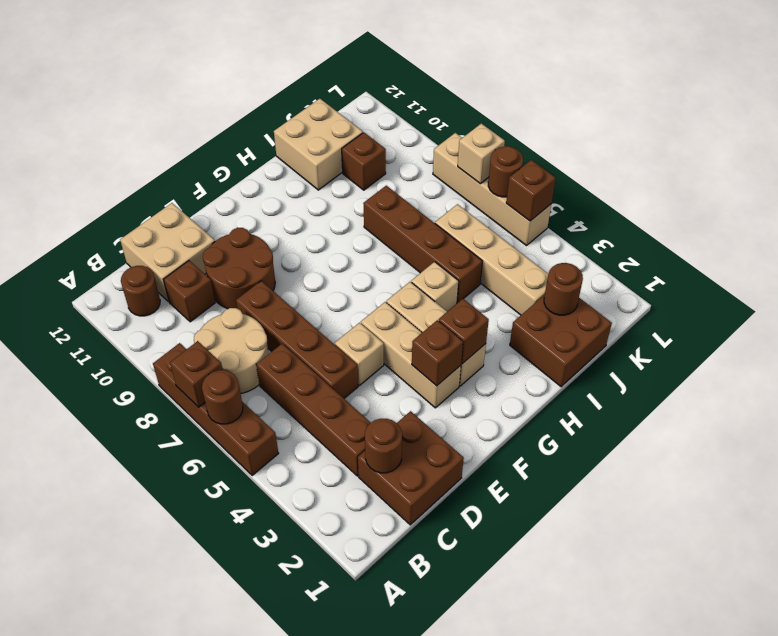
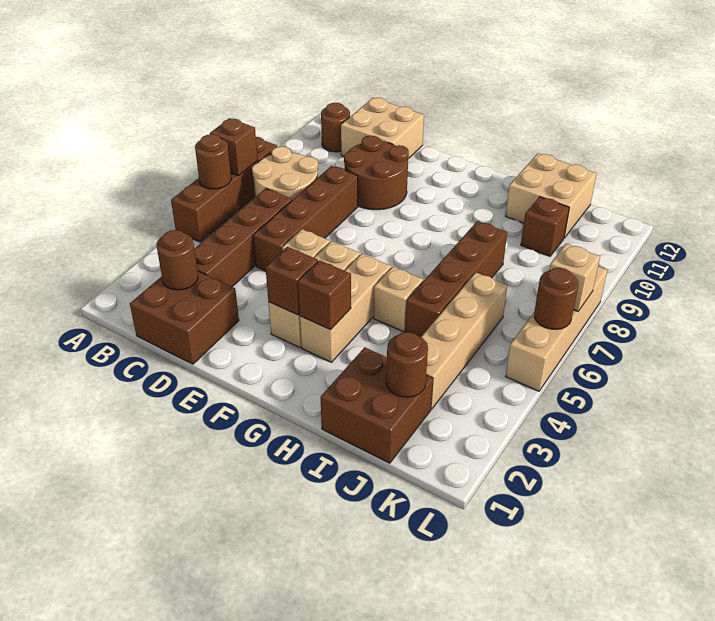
brown brick C10 level 1 -> none
brown brick L5 level 2 -> none

